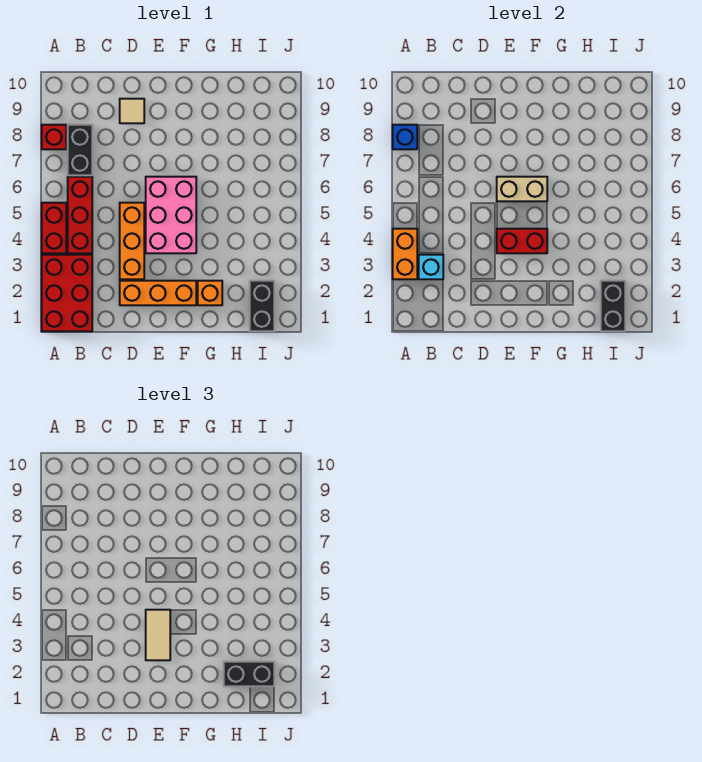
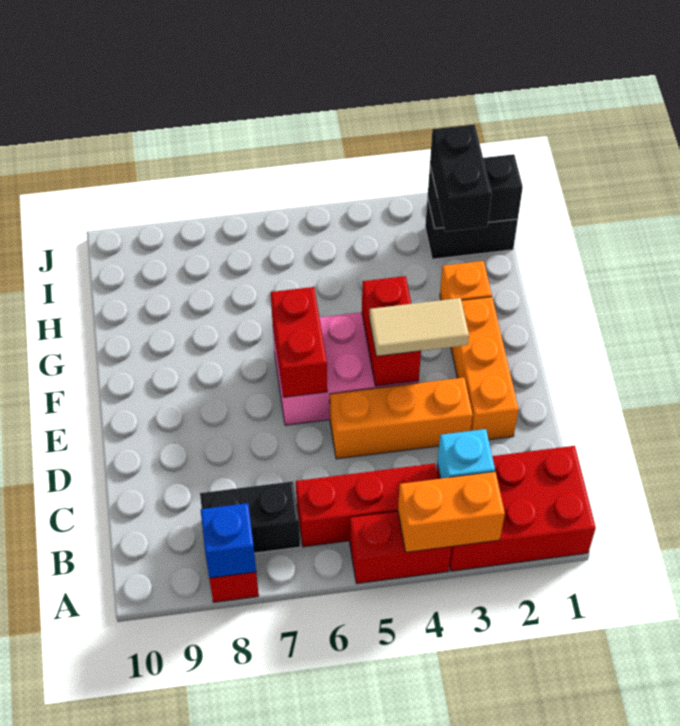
tan tile D9 level 1 -> none
tan brick E6:F6 level 2 -> red brick E6:F6 level 2

